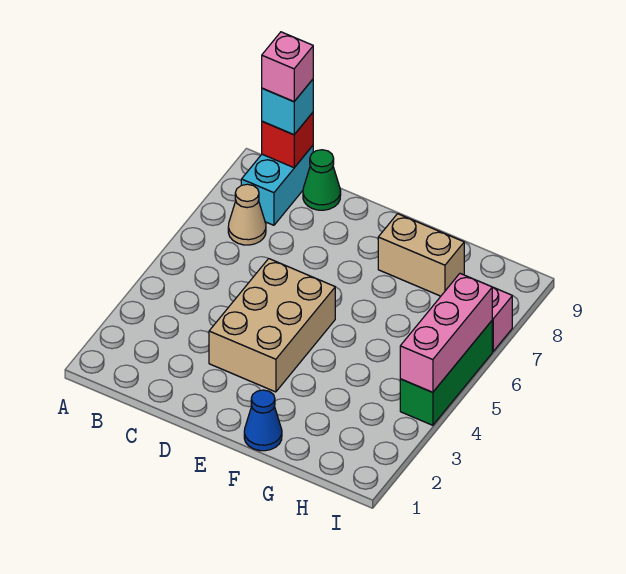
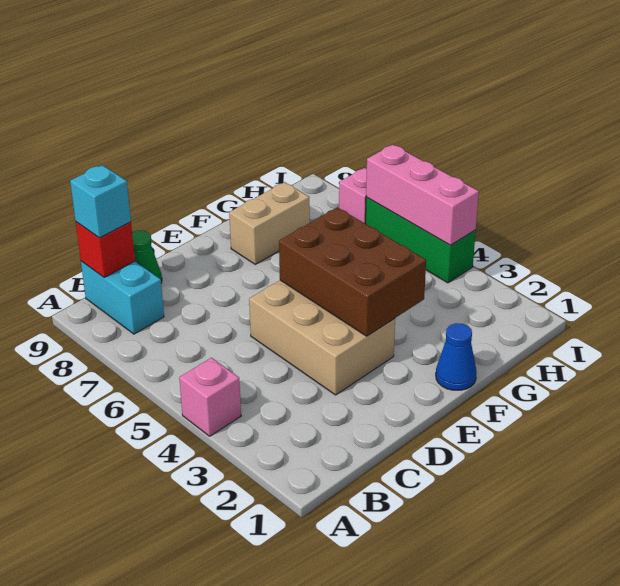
tan cone B7 level 1 -> none
pink brick B9 level 4 -> pink brick A4 level 1
none -> brown brick E3:F5 level 2

